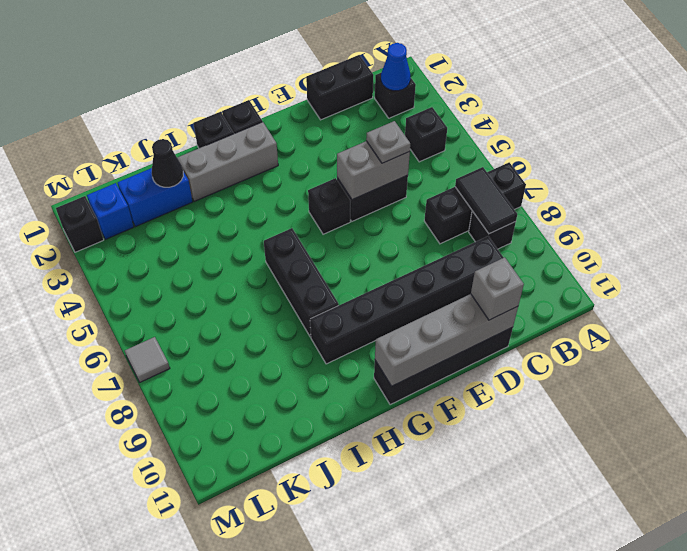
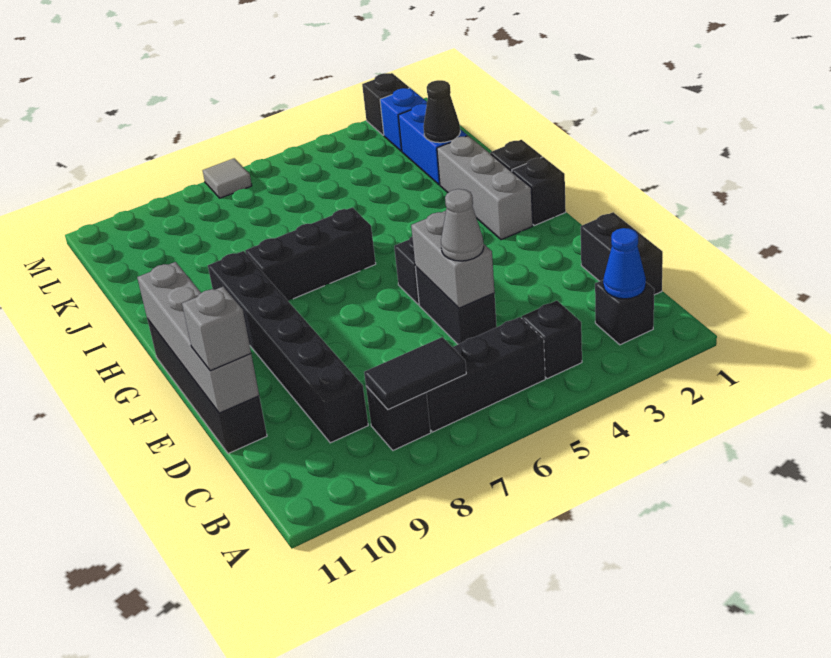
black brick A7:C7 level 1 -> black brick B5:B7 level 1
grey plate D5 level 3 -> grey cone D5 level 3

